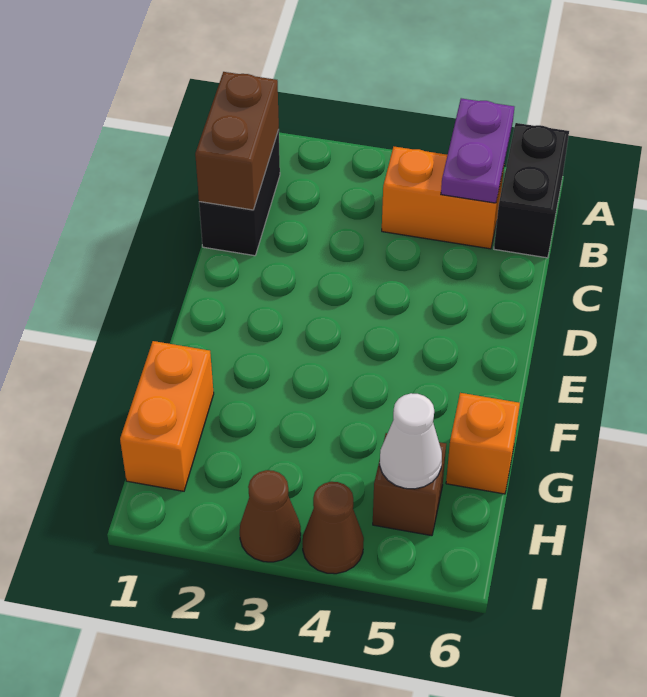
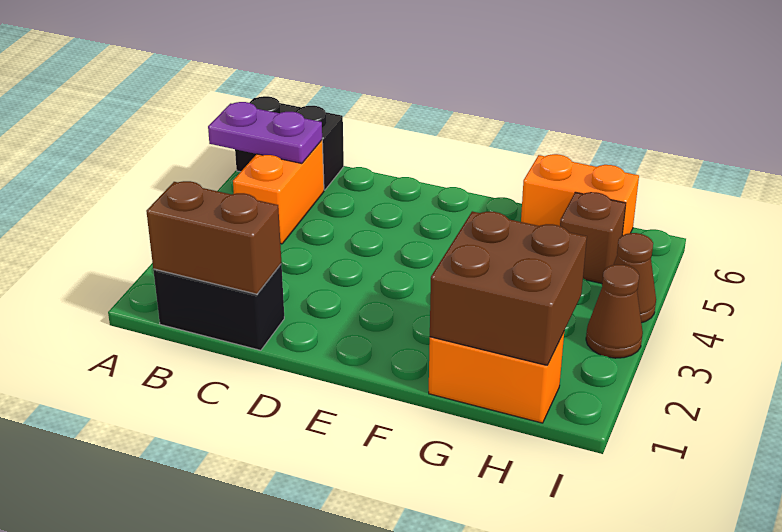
none -> brown brick G1:H2 level 2
orange brick G6 level 1 -> orange brick G6:H6 level 1
white cone H5 level 2 -> none

